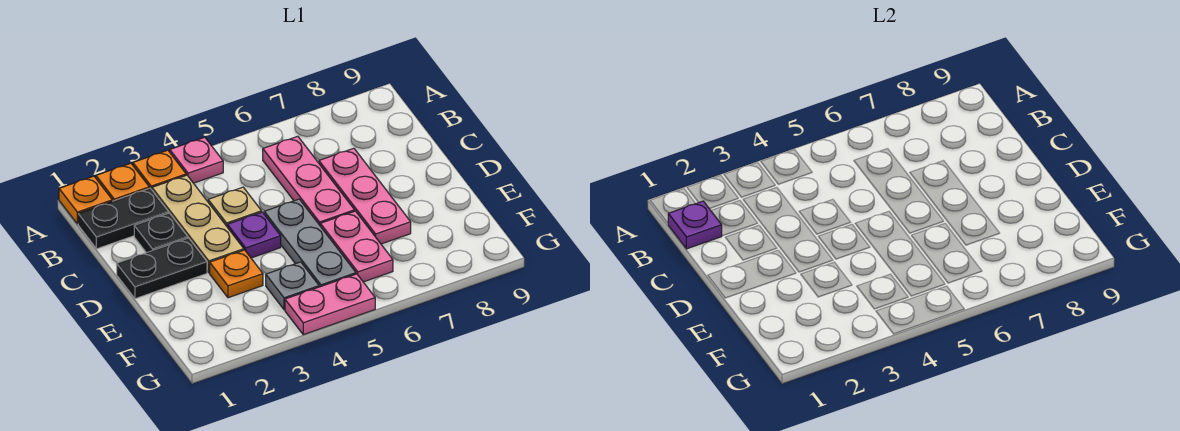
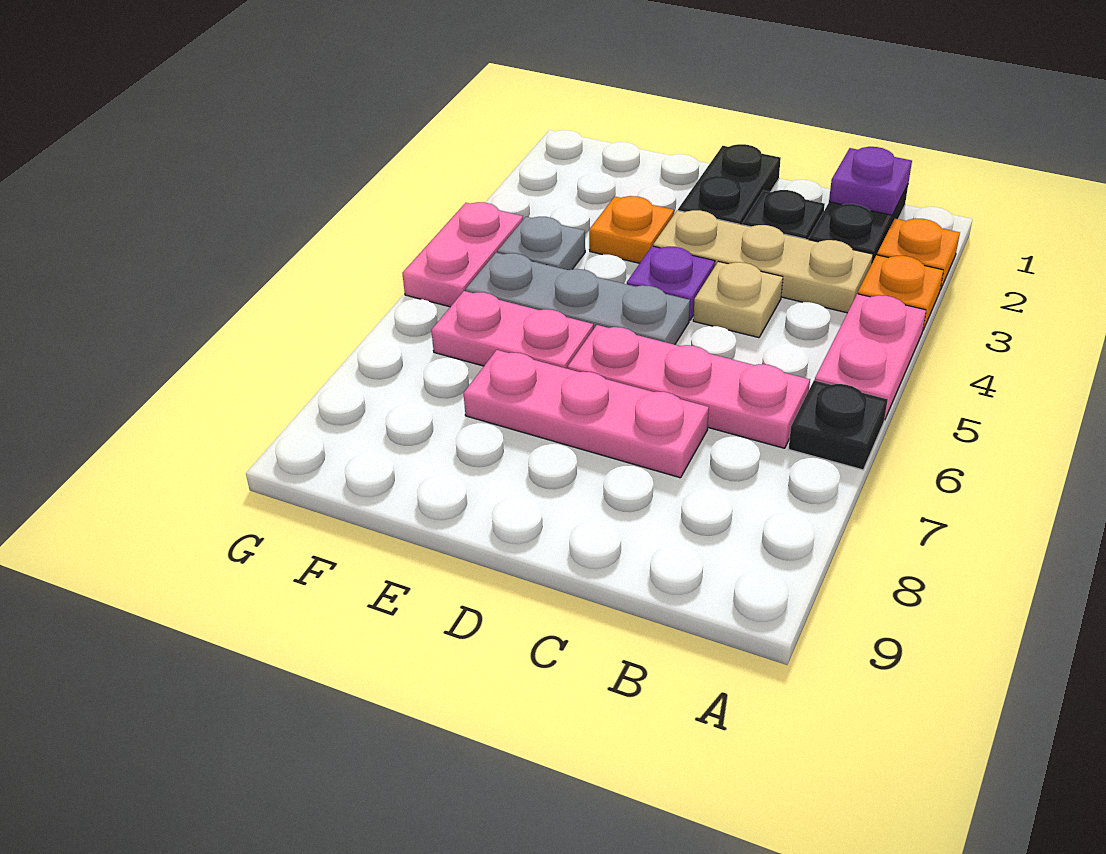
orange plate A1 level 1 -> none
pink plate A4 level 1 -> pink plate A4:A5 level 1
none -> black plate A6 level 1

